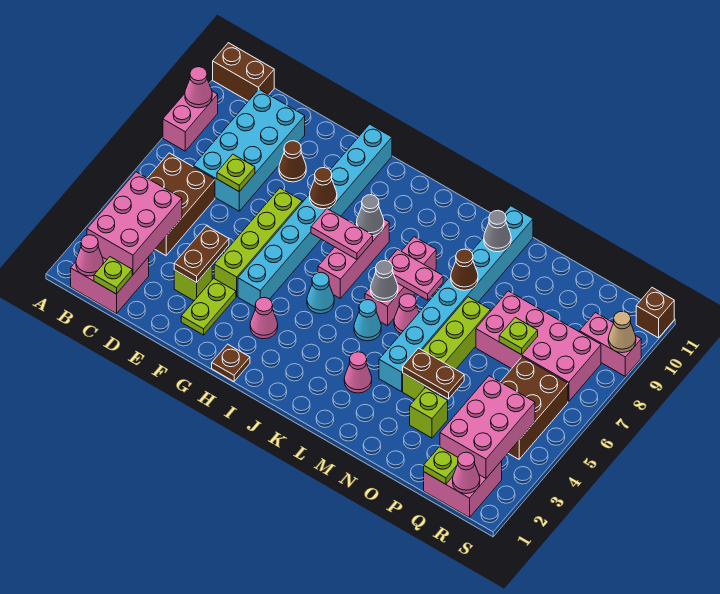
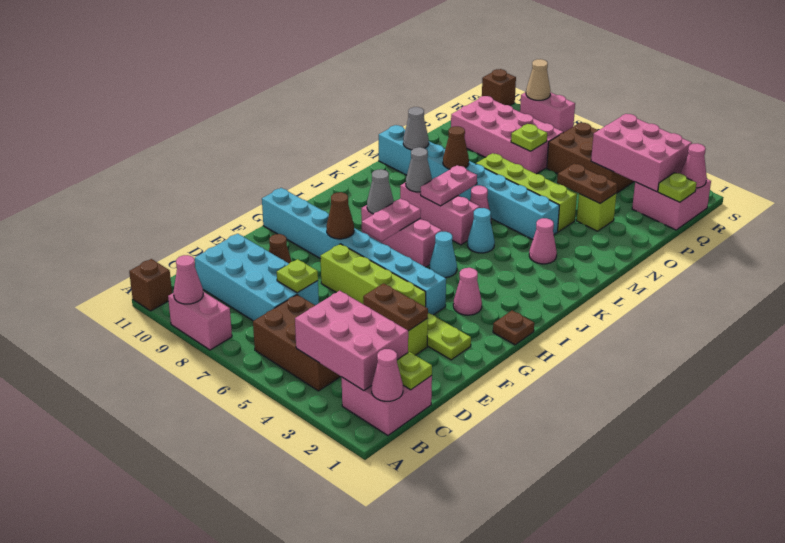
brown brick A11:B11 level 1 -> brown brick A11 level 1
grey cone K6 level 2 -> grey cone K8 level 2
brown plate N4:O4 level 2 -> brown plate O3:O4 level 2
pink brick O7:R8 level 1 -> pink brick P7:Q10 level 1
pink brick R9:S9 level 1 -> pink brick S8:S9 level 1

